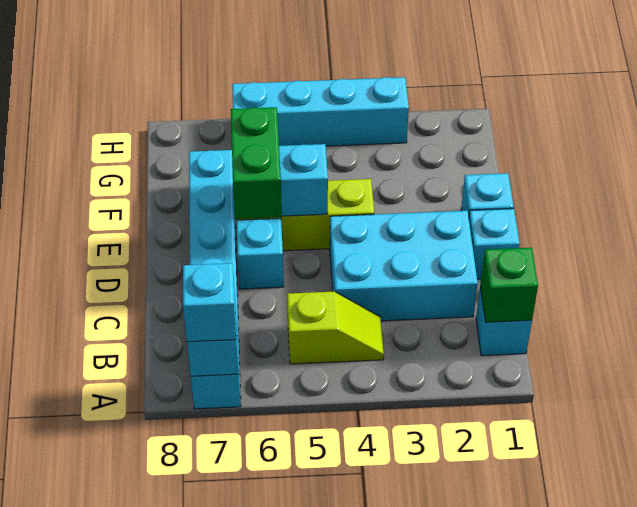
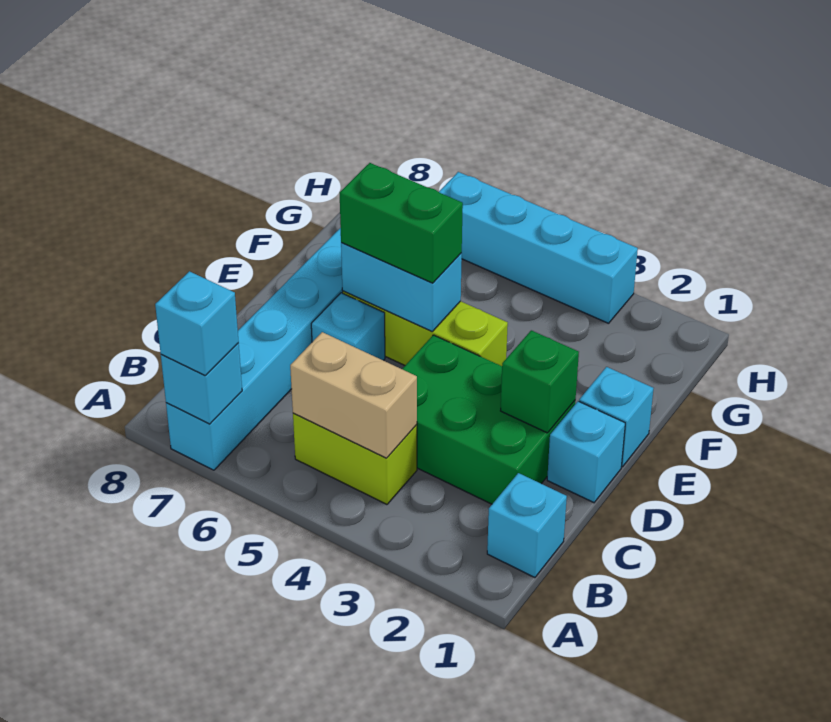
green brick B1 level 2 -> green brick D2 level 2
lime slope B4:B5 level 1 top 5 -> lime brick B4:B5 level 1
none -> tan brick B4:B5 level 2
cyan brick C2:D4 level 1 -> green brick C2:D4 level 1
green brick D6:E6 level 3 -> green brick E5:E6 level 3

